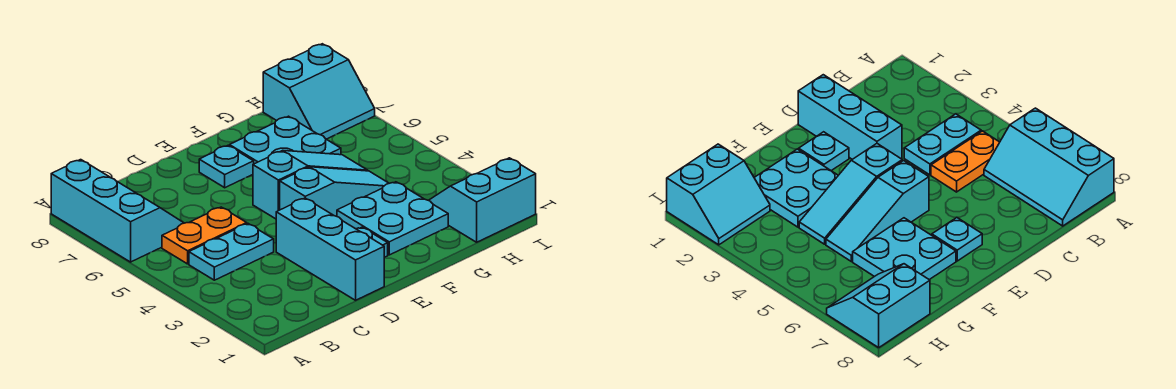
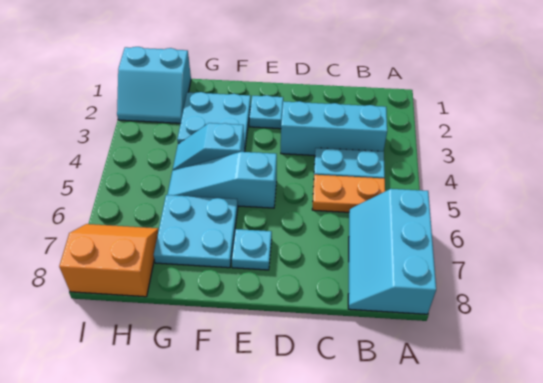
cyan brick D1:D3 level 1 -> cyan brick B3:D3 level 1
cyan slope E4:G4 level 1 top E -> cyan slope F4:G4 level 1 top F
cyan slope H7:I8 level 1 top 8 -> orange slope H7:I8 level 1 top 8

